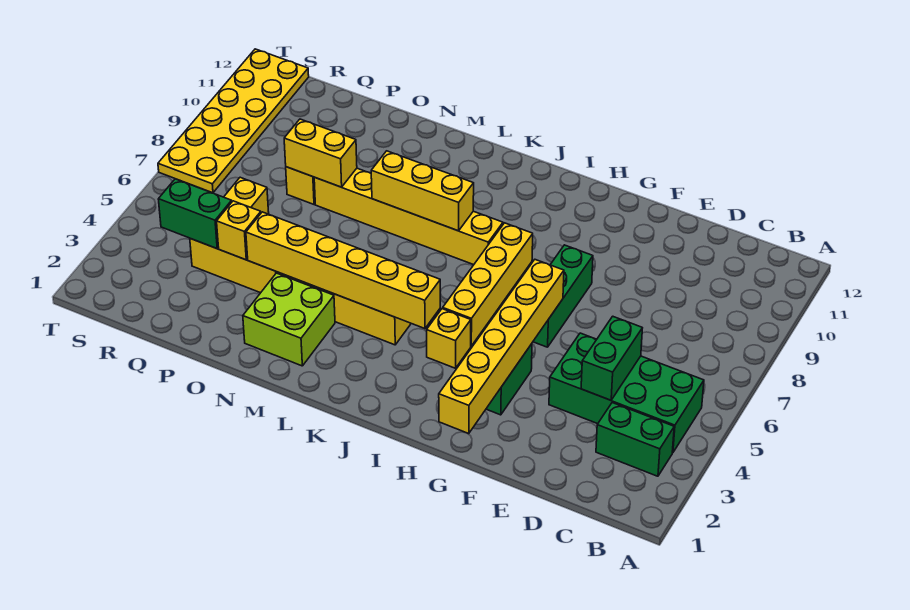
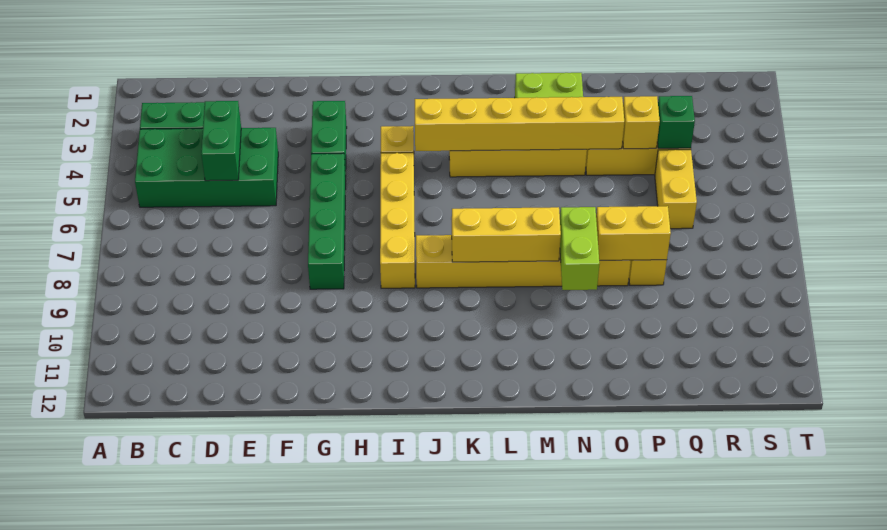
yellow brick G1:G6 level 2 -> none
green brick G6:G8 level 1 -> green brick G5:G8 level 1
none -> lime brick N8:N9 level 2
green brick Q4:R4 level 2 -> green brick Q4 level 2
yellow plate S7:T12 level 1 -> none

